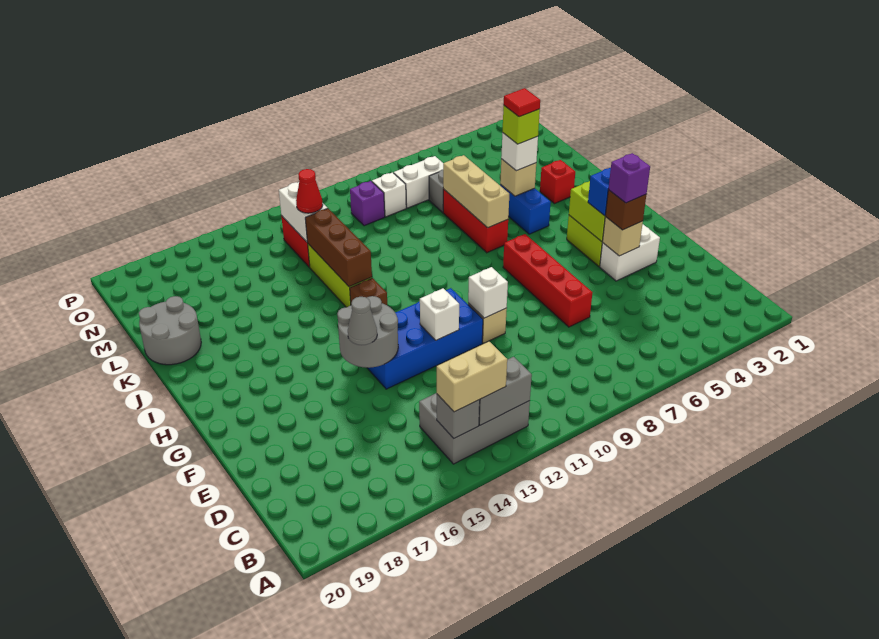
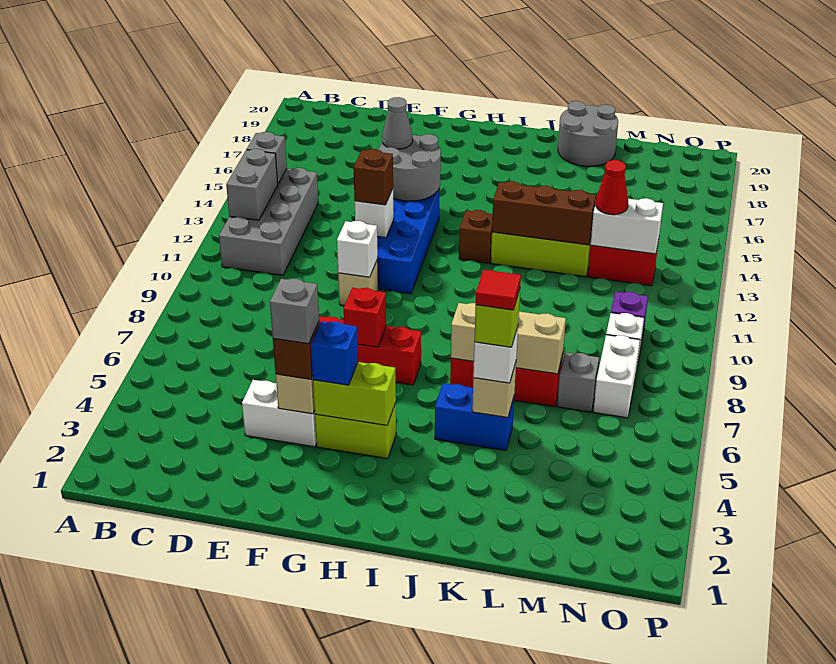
grey brick B12:C14 level 1 -> grey brick B11:C14 level 1
tan brick B13:B14 level 3 -> none
white brick F3:F4 level 1 -> white brick E4:F4 level 1
purple brick F4 level 4 -> grey brick F4 level 4
none -> brown brick F12 level 3
red brick K3 level 1 -> red brick G7 level 2

